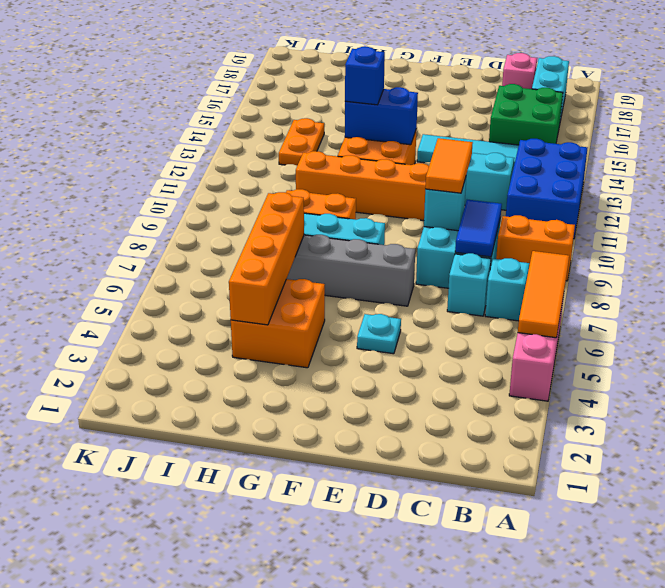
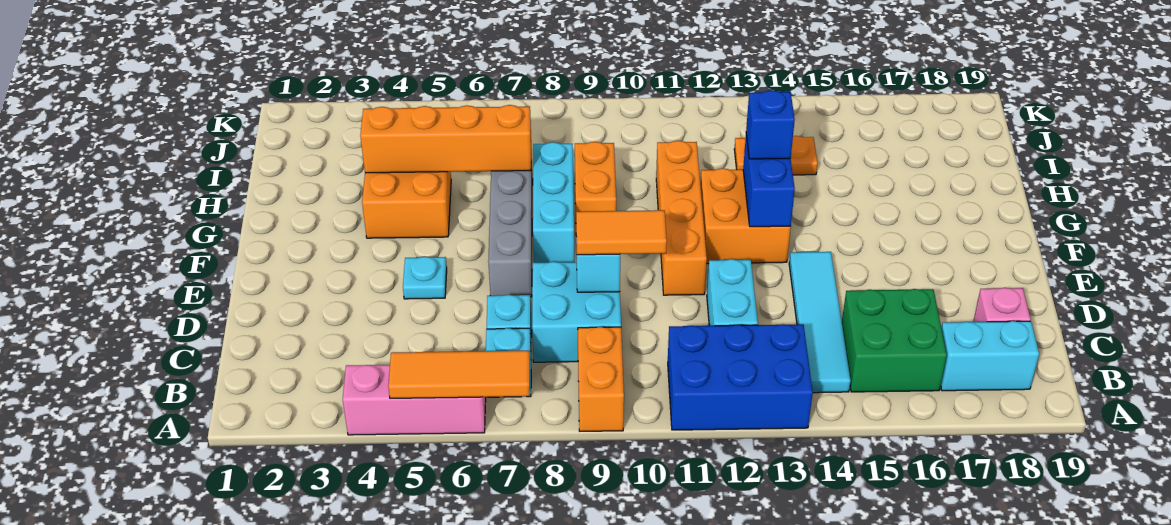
blue tile C8:C9 level 2 -> none

